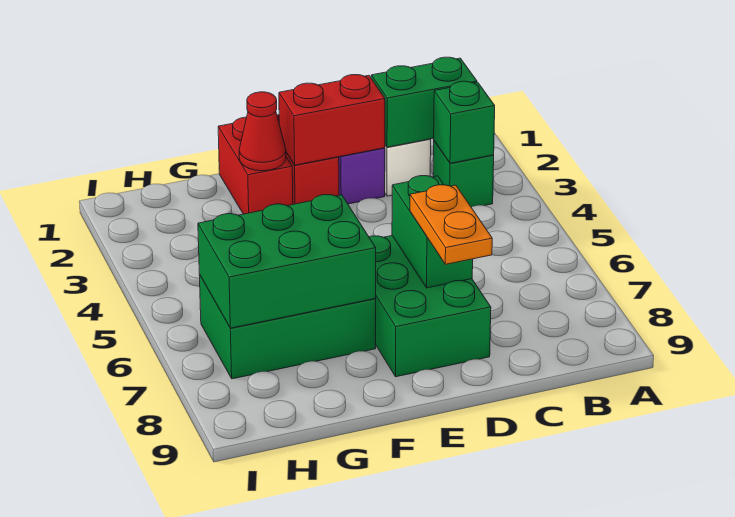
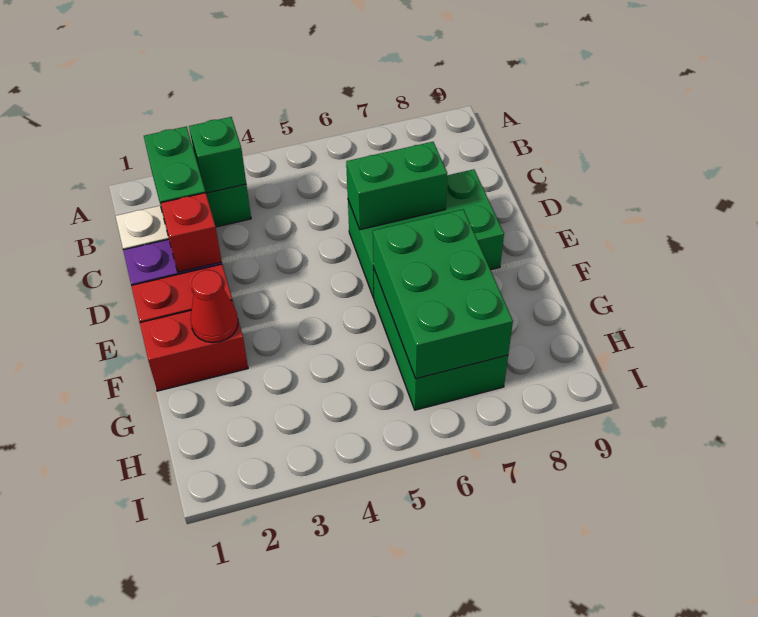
red brick D2:E2 level 2 -> red brick D2 level 2
orange plate D7:D8 level 3 -> none

